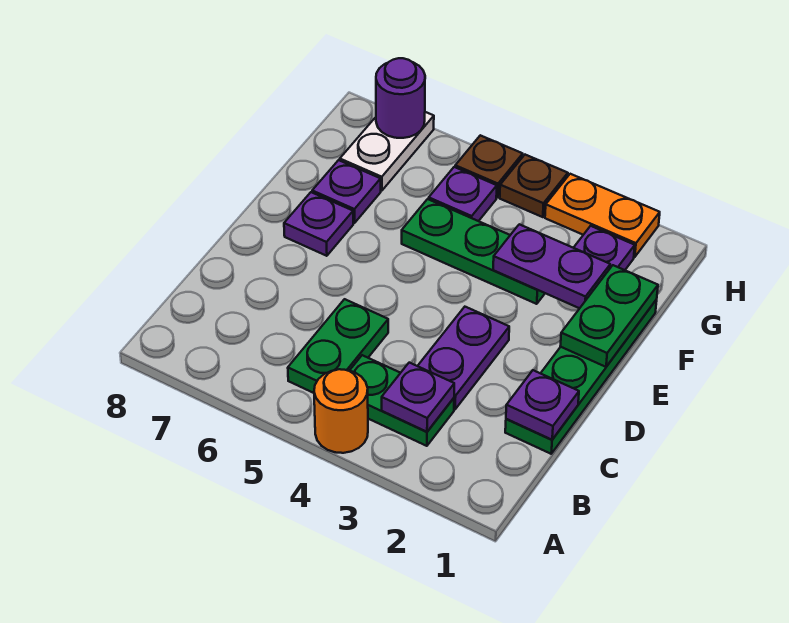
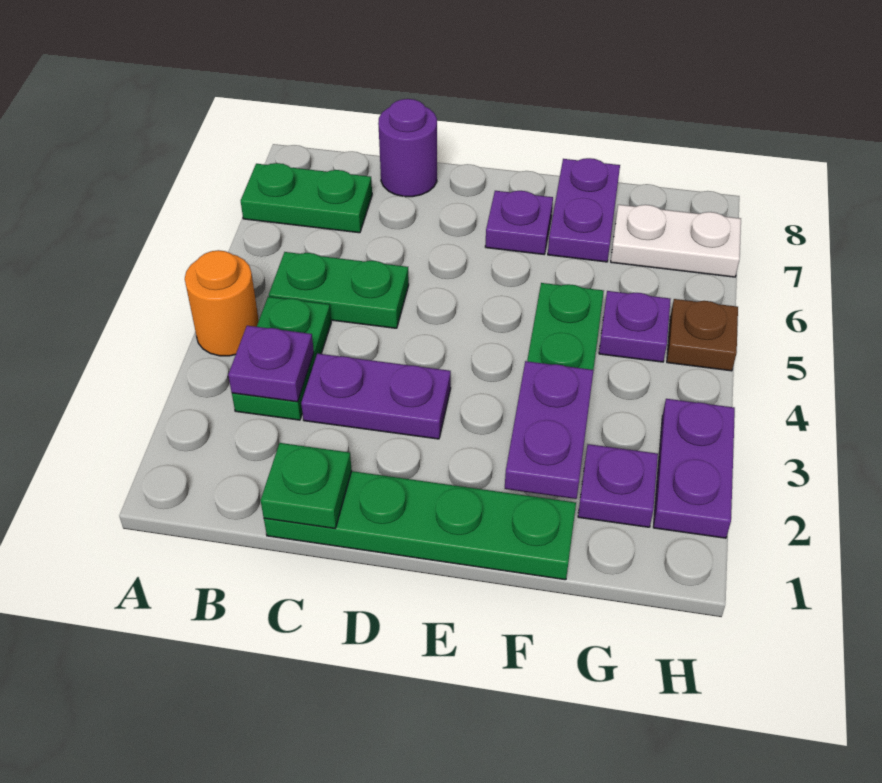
purple plate C1 level 2 -> green plate C1 level 2
green plate E1:F1 level 2 -> green plate A7:B7 level 1
purple plate F7 level 1 -> purple plate F7:F8 level 1
orange plate H2:H3 level 1 -> purple plate H2:H3 level 1
brown plate H4 level 1 -> none
purple round brick H7 level 2 -> purple round brick C8 level 1

